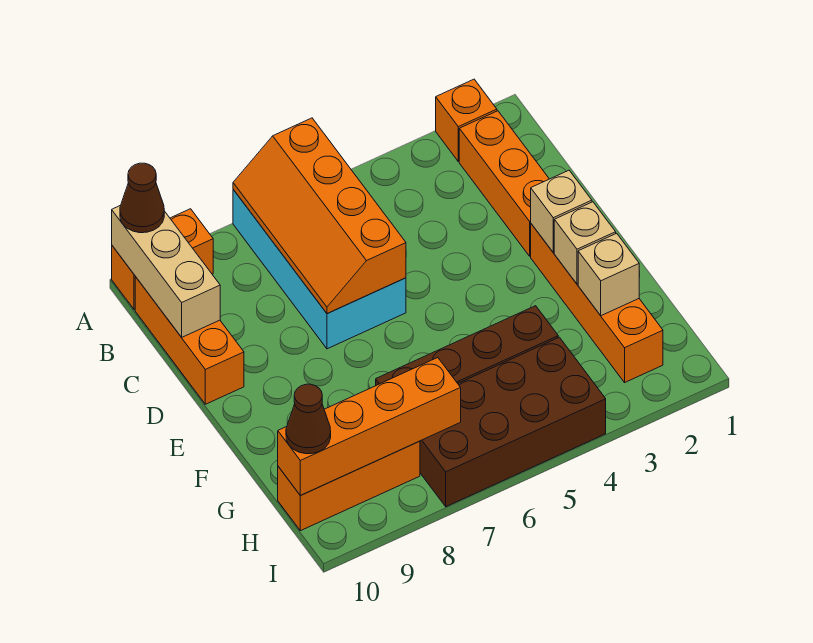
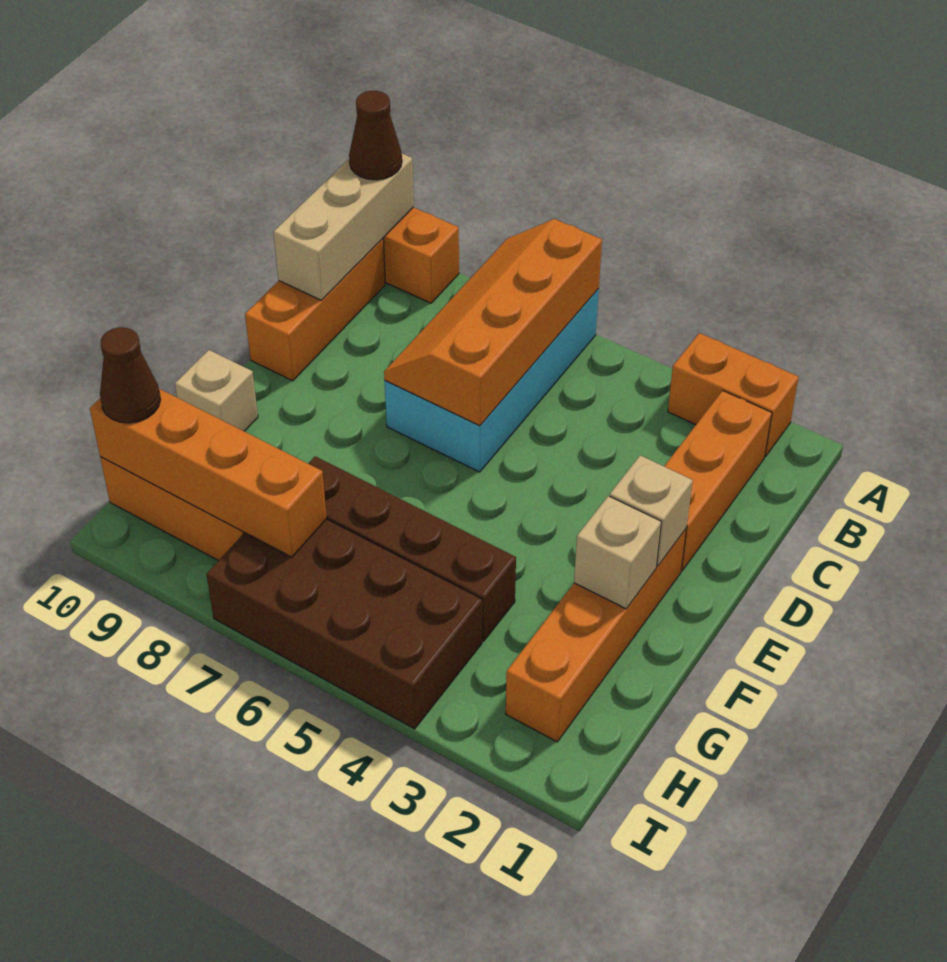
orange brick A2 level 1 -> orange brick A2:A3 level 1
tan brick G2 level 2 -> tan brick F10 level 1

